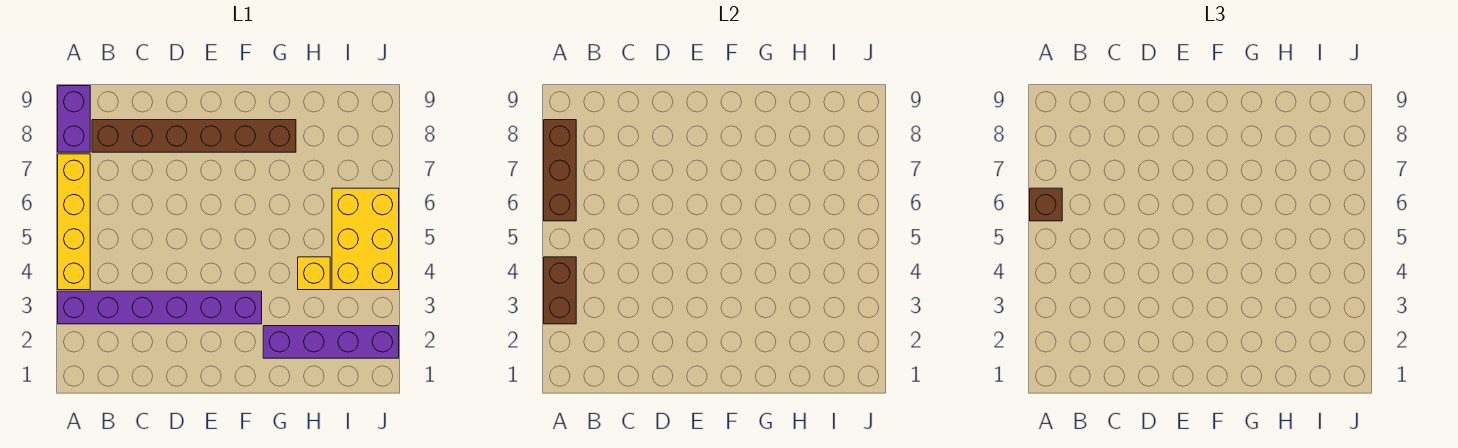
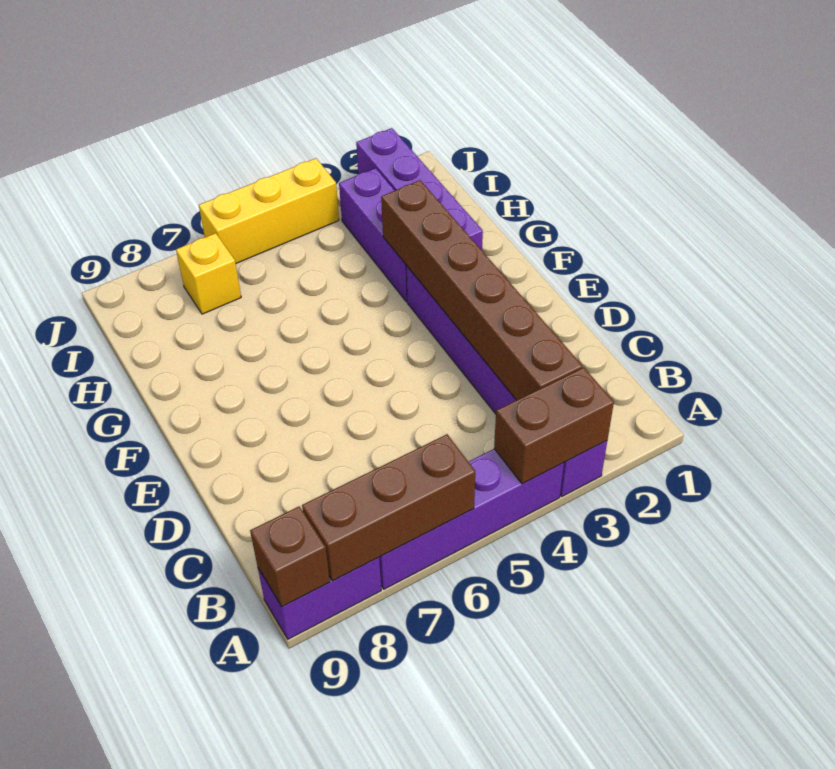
yellow brick A4:A7 level 1 -> purple brick A4:A7 level 1
brown brick A6 level 3 -> brown brick A9 level 2
brown brick B8:G8 level 1 -> brown brick B3:G3 level 2
none -> purple brick G3:I3 level 1
yellow brick H4 level 1 -> yellow brick I7 level 1
yellow brick I4:J6 level 1 -> yellow brick J4:J6 level 1

